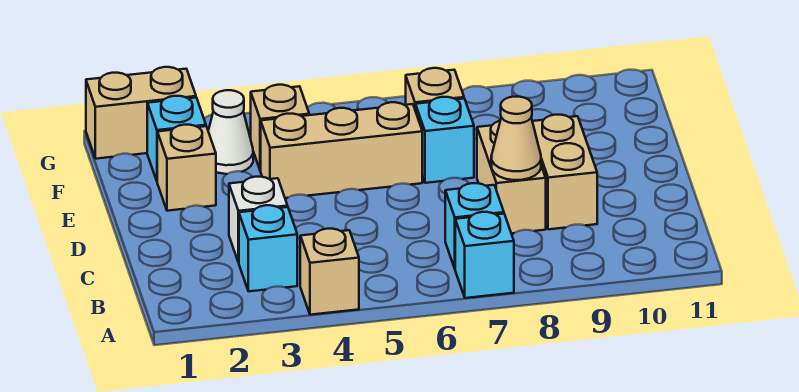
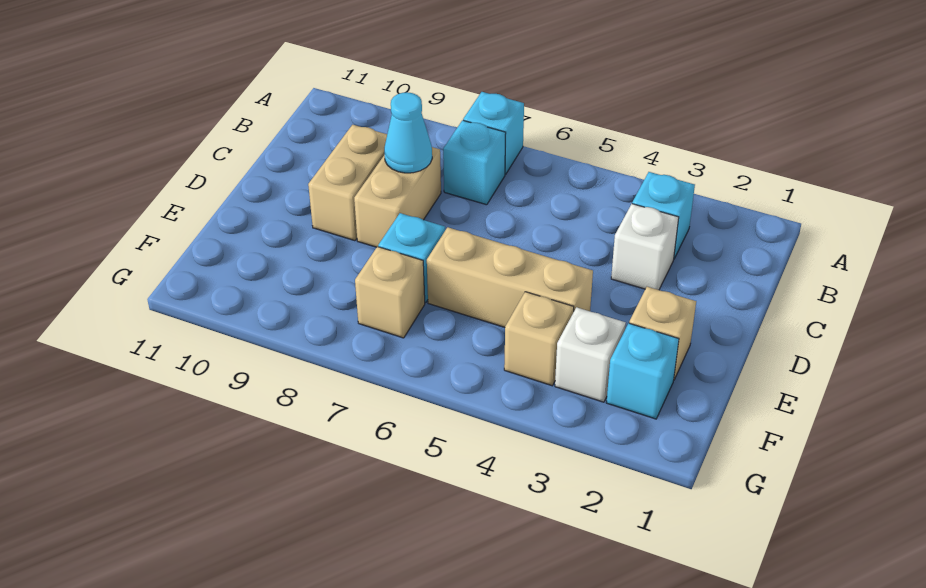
tan brick A4 level 1 -> none
tan cone C8 level 2 -> cyan cone C8 level 2
white cone F3 level 1 -> white brick F3 level 1
tan brick G1:G2 level 1 -> none

